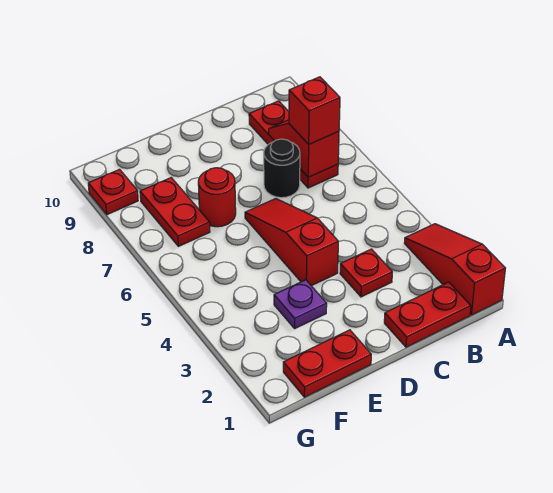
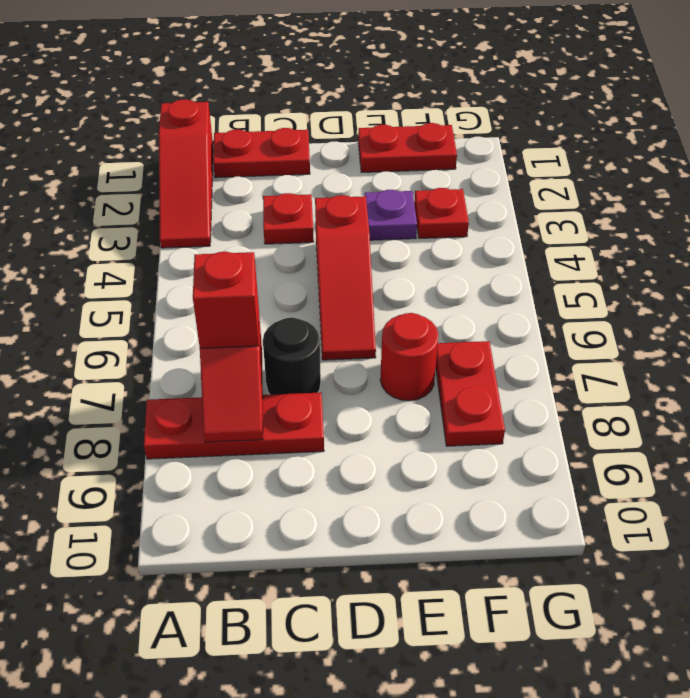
red plate B7:B9 level 1 -> red plate A8:C8 level 1
red plate G9 level 1 -> red plate F3 level 1

